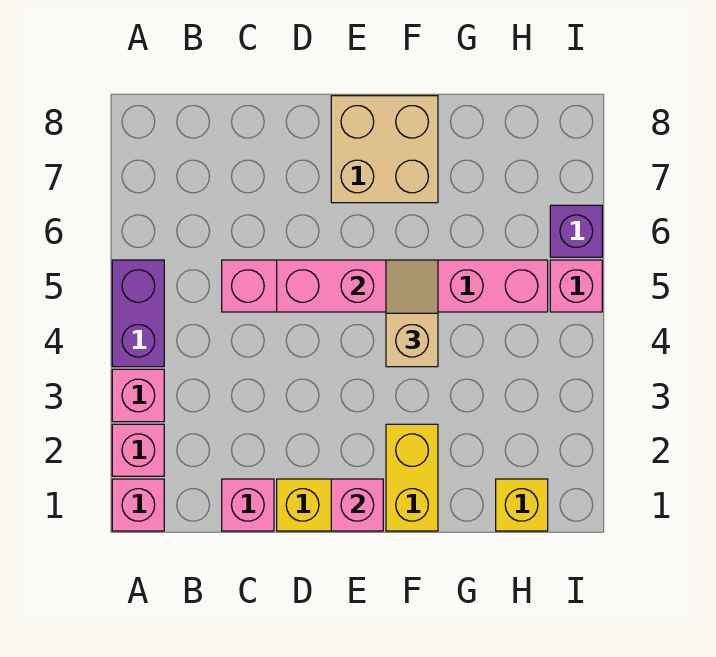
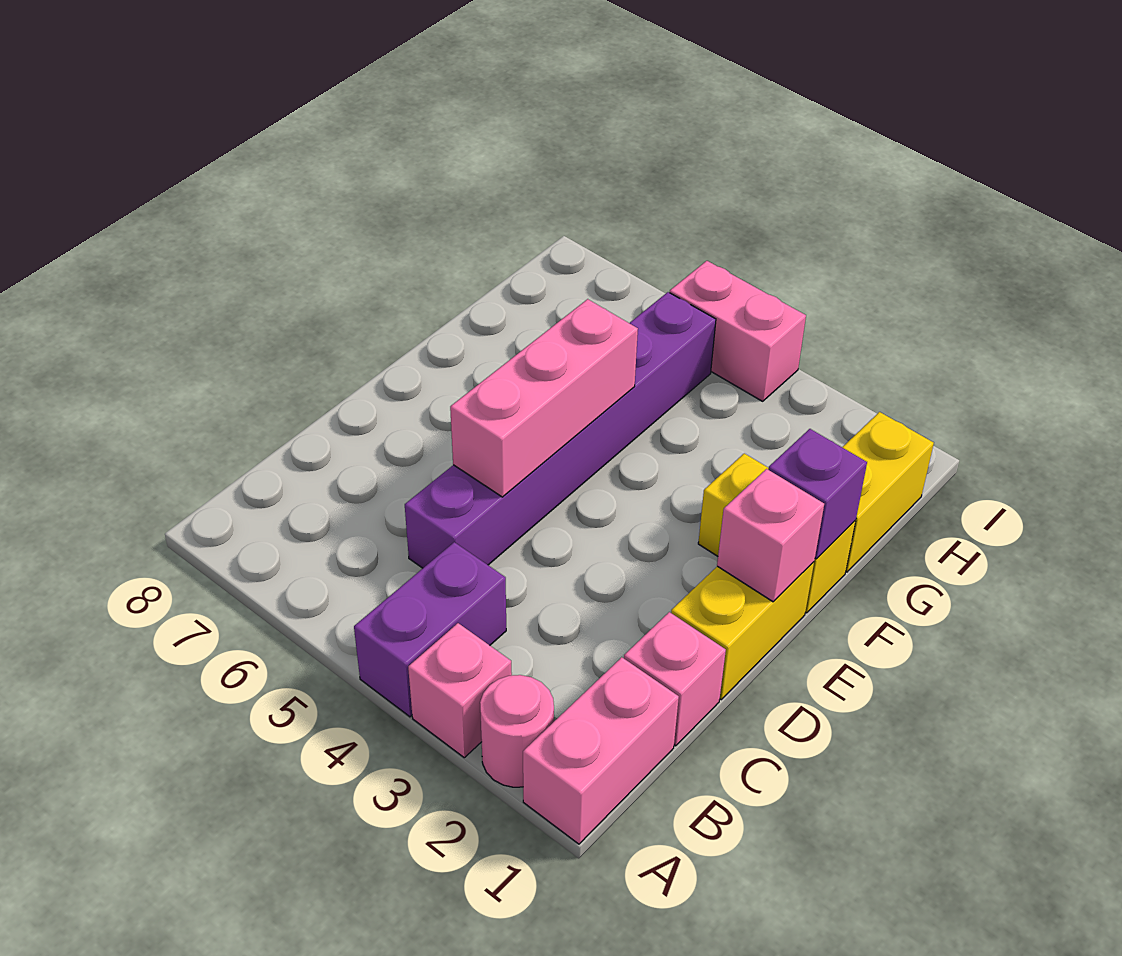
pink brick A1 level 1 -> pink brick A1:B1 level 1
pink brick A2 level 1 -> pink round brick A2 level 1
purple brick A4:A5 level 1 -> purple brick A4:B4 level 1
pink brick C5:H5 level 1 -> purple brick C5:H5 level 1
tan brick E7:F8 level 1 -> none
tan slope F4:F5 level 3 top 4 -> none
yellow brick H1 level 1 -> yellow brick G1:H1 level 1
pink brick I5 level 1 -> pink brick I4:I5 level 1
purple brick I6 level 1 -> purple brick F1 level 2

